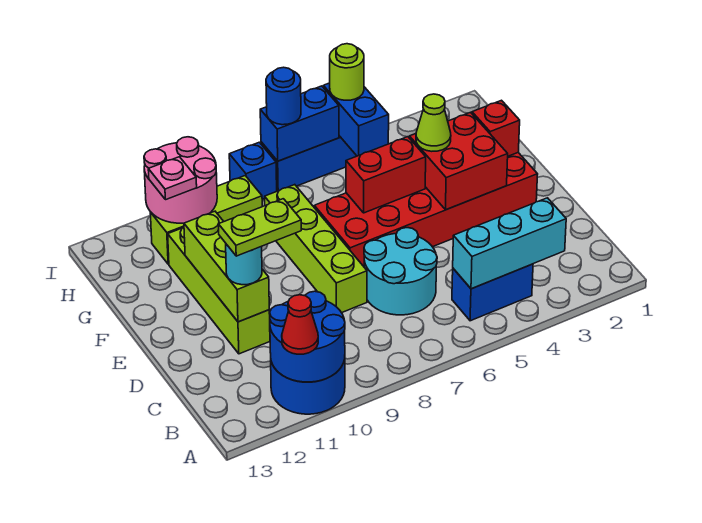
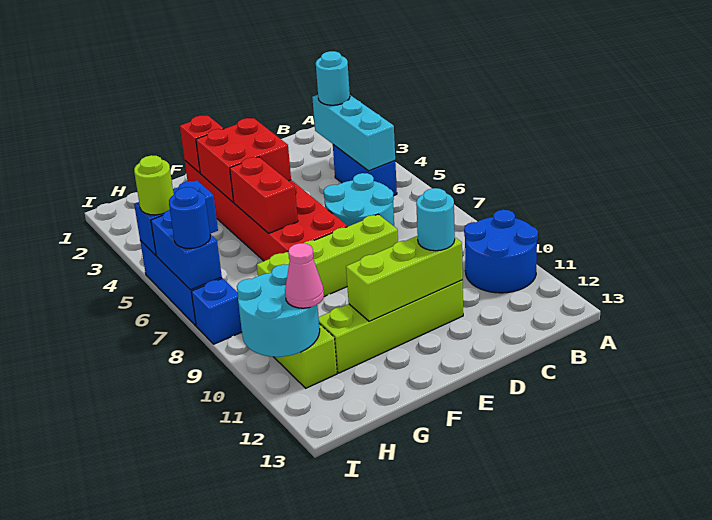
blue round brick A10:B11 level 2 -> none
red cone A11 level 3 -> none
none -> cyan round brick B3 level 3
lime plate D10:D11 level 4 -> none
lime cone F4 level 3 -> none
pink round brick H10:I11 level 2 -> cyan round brick H10:I11 level 2
pink plate H11 level 3 -> pink cone H11 level 3

